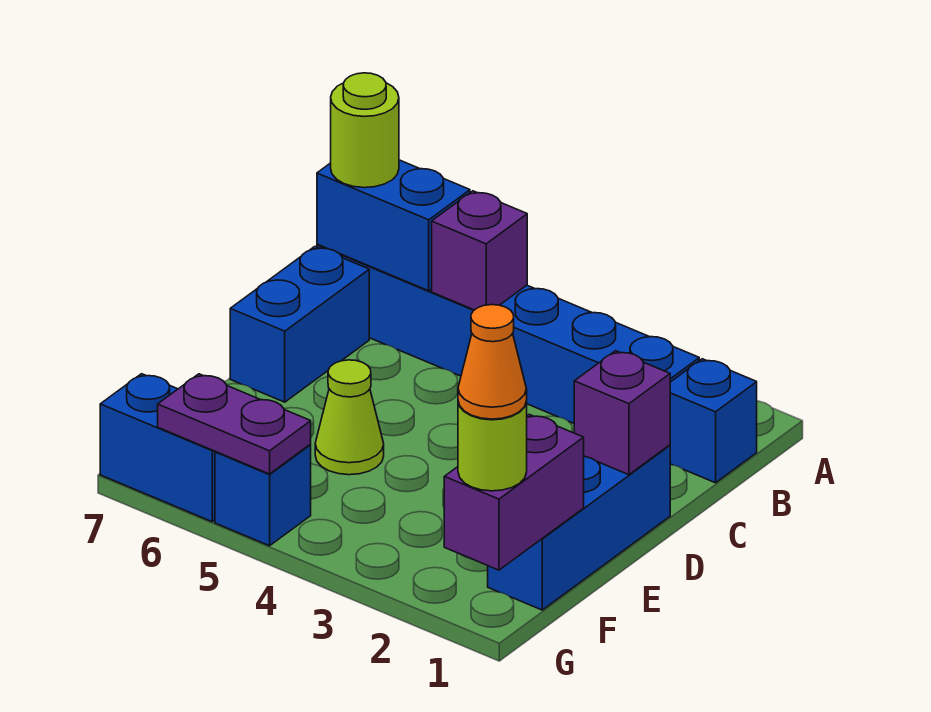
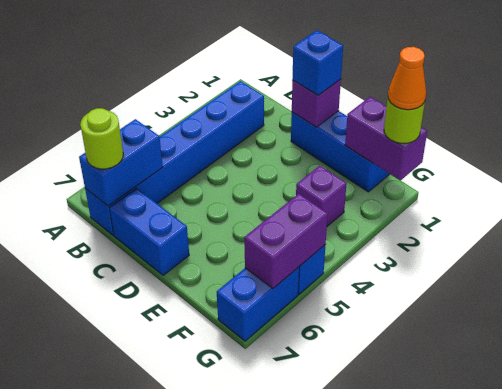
blue brick B1 level 1 -> blue brick D1 level 3
purple brick B5 level 2 -> purple brick F3 level 1
lime cone E5 level 1 -> none
purple plate G5:G6 level 2 -> purple brick G5:G6 level 2

